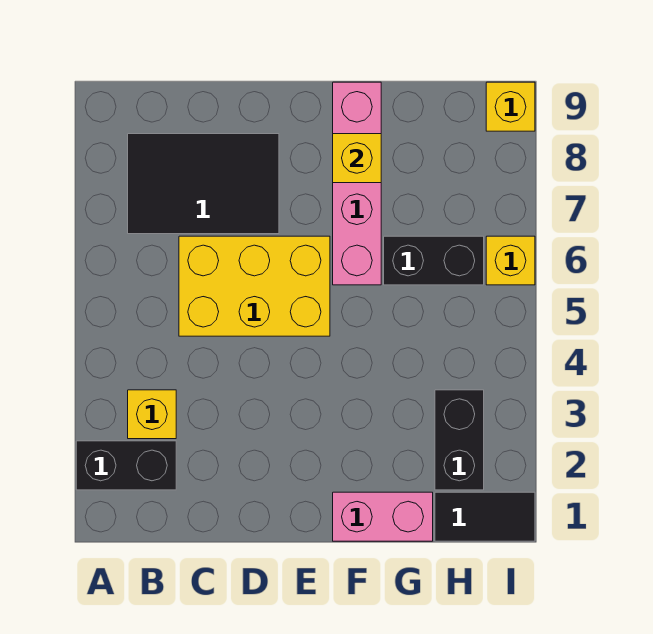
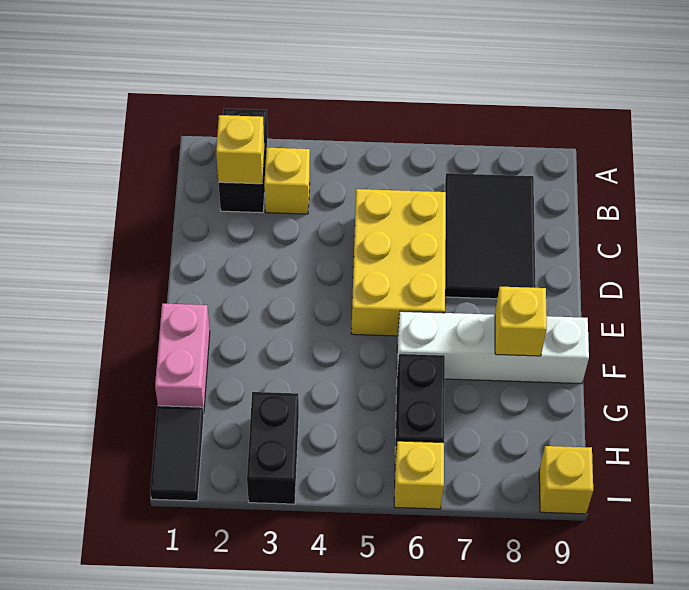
none -> yellow brick B2 level 2
pink brick F6:F9 level 1 -> white brick F6:F9 level 1
black brick H2:H3 level 1 -> black brick H3:I3 level 1

